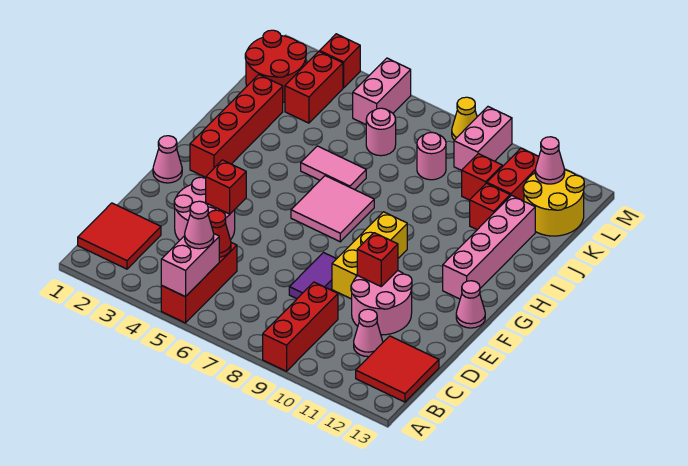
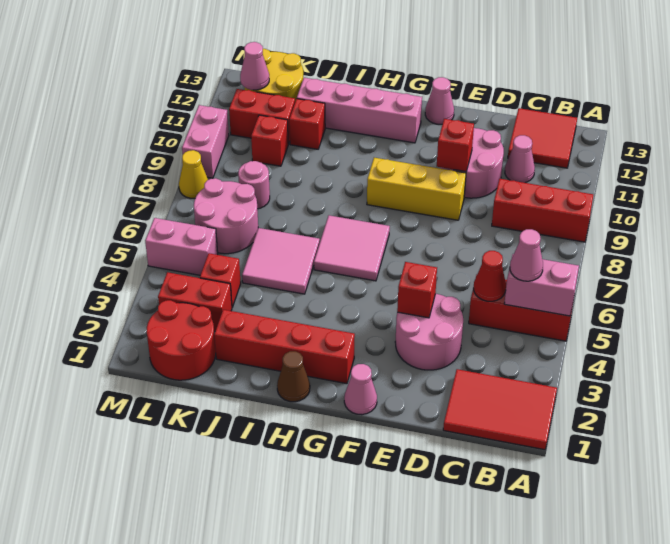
red tile B1:C2 level 1 -> red tile A1:C2 level 1
purple tile D8:E8 level 1 -> none
none -> brown cone H1 level 1
pink tile I5:I6 level 1 -> pink tile I5:J6 level 1
pink round brick K6 level 1 -> pink round brick K6:L7 level 1
pink brick L9:M9 level 1 -> pink brick M9:M10 level 1
red brick M3 level 1 -> red brick K4 level 1

